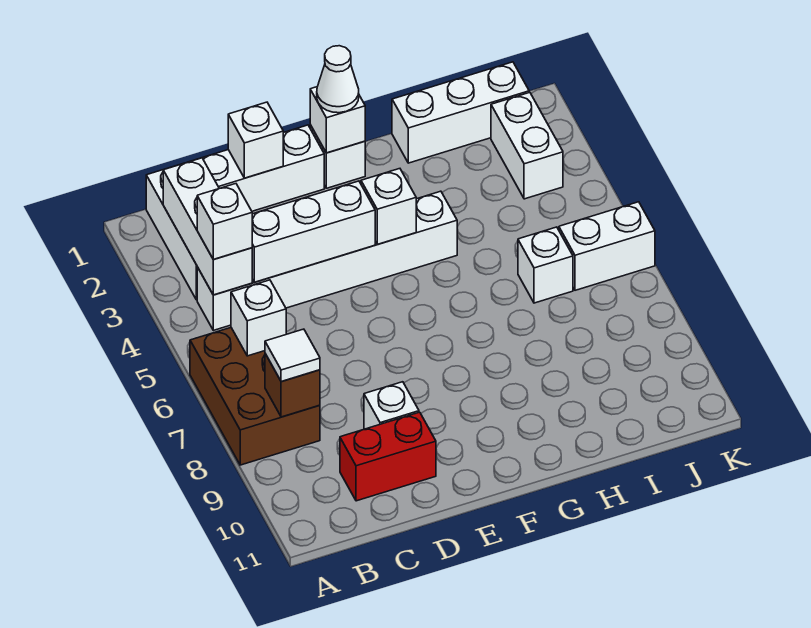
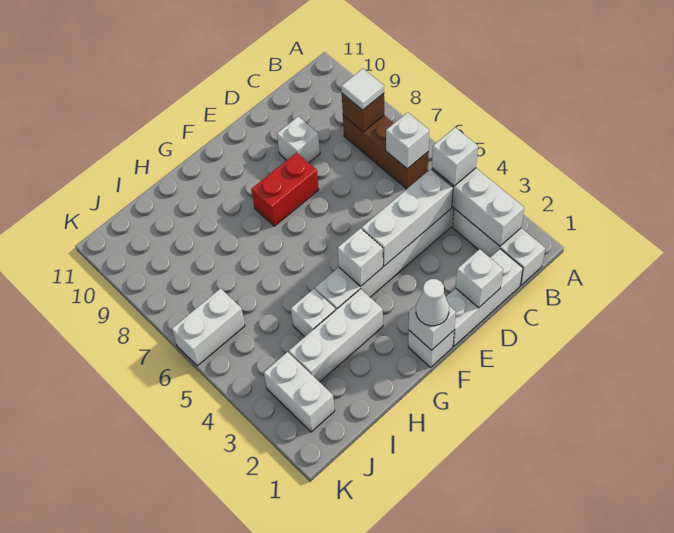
brown brick A6:B8 level 1 -> brown brick B6:B8 level 1
red brick C10:D10 level 1 -> red brick E8:F8 level 1
white brick H1:J1 level 1 -> white brick G3:I3 level 1
white brick I6 level 1 -> white brick H4 level 1

